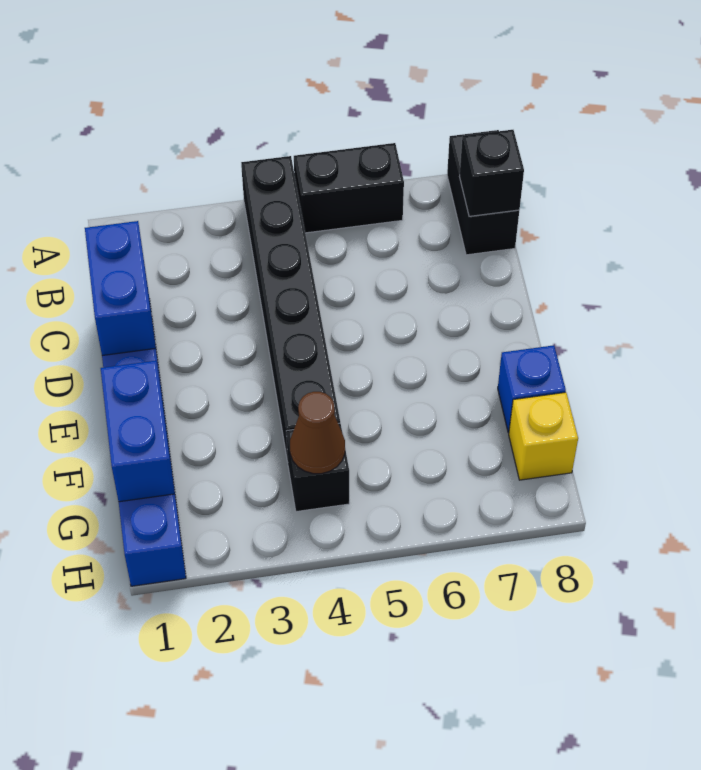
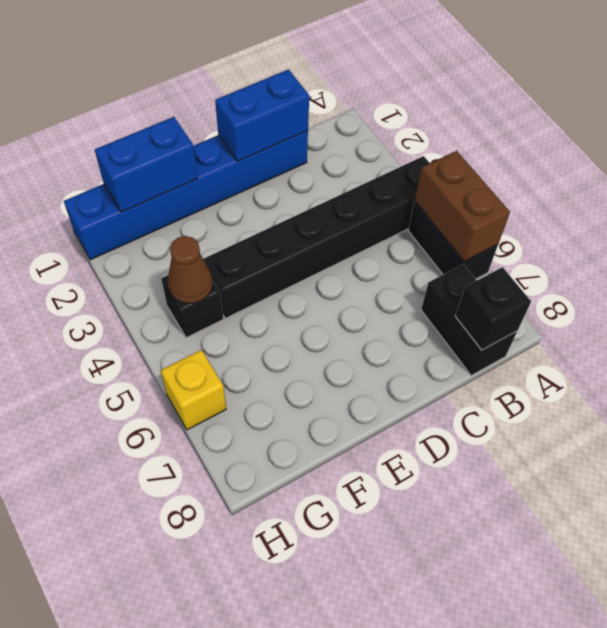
none -> brown brick A5:A6 level 2
black brick A8:B8 level 1 -> black brick B7:B8 level 1
blue brick F8 level 1 -> none
yellow brick G8 level 1 -> yellow brick H6 level 1

